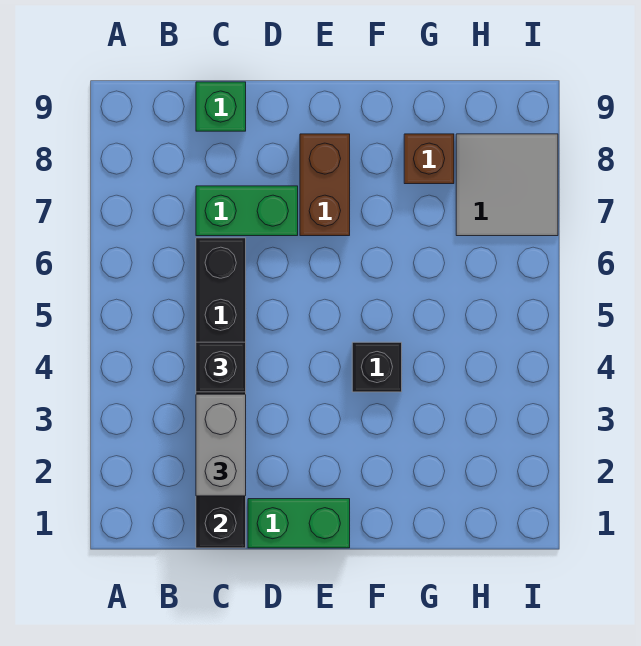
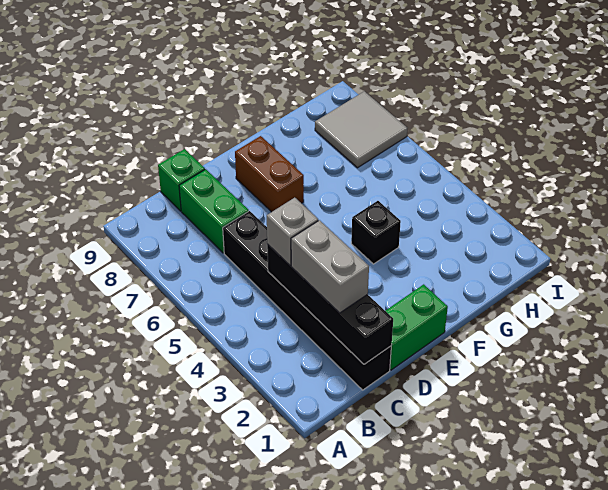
black brick C4 level 3 -> grey brick C4 level 3
green brick C7:D7 level 1 -> green brick C7:C8 level 1
brown brick G8 level 1 -> none

